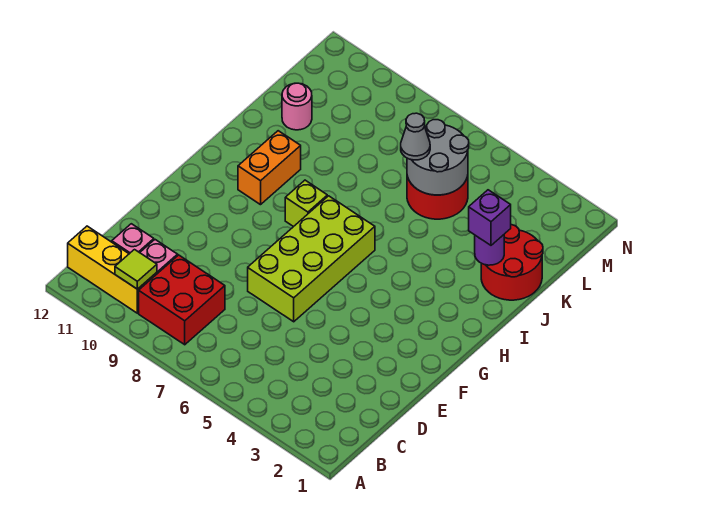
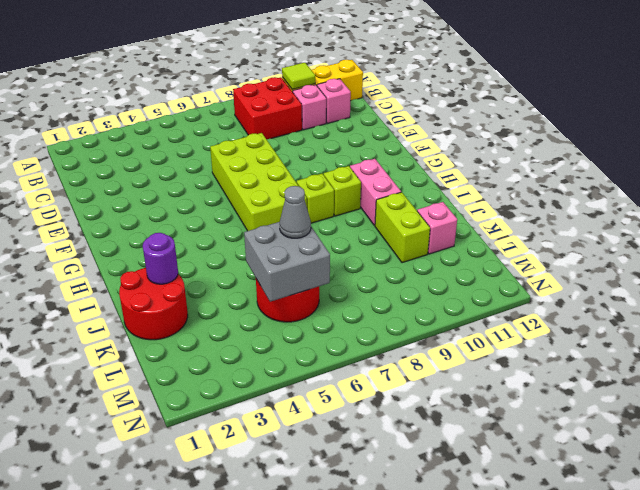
none -> lime brick H9 level 1
orange brick H10:I10 level 1 -> pink brick H10:I10 level 1
purple brick J2 level 3 -> none
none -> lime brick J10:K10 level 1
grey round brick K5:L6 level 2 -> grey brick K5:L6 level 2
pink round brick K11 level 1 -> pink brick K11 level 1

